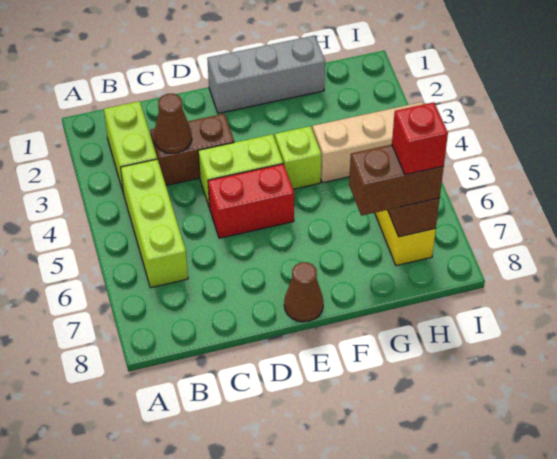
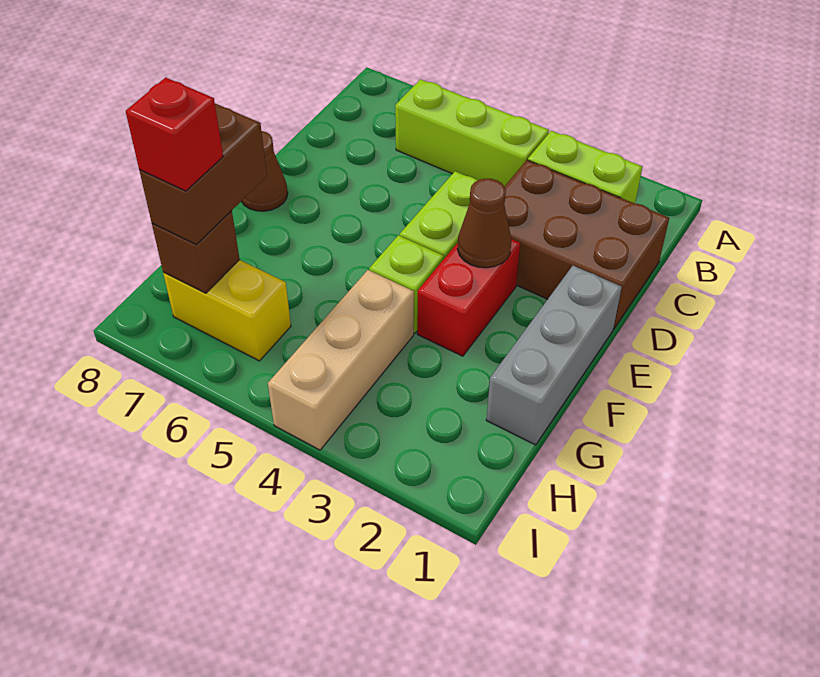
brown brick C3:D3 level 1 -> brown brick C1:D3 level 1
brown cone C3 level 2 -> brown cone E3 level 2
red brick D5:E5 level 1 -> red brick E3:F3 level 1

